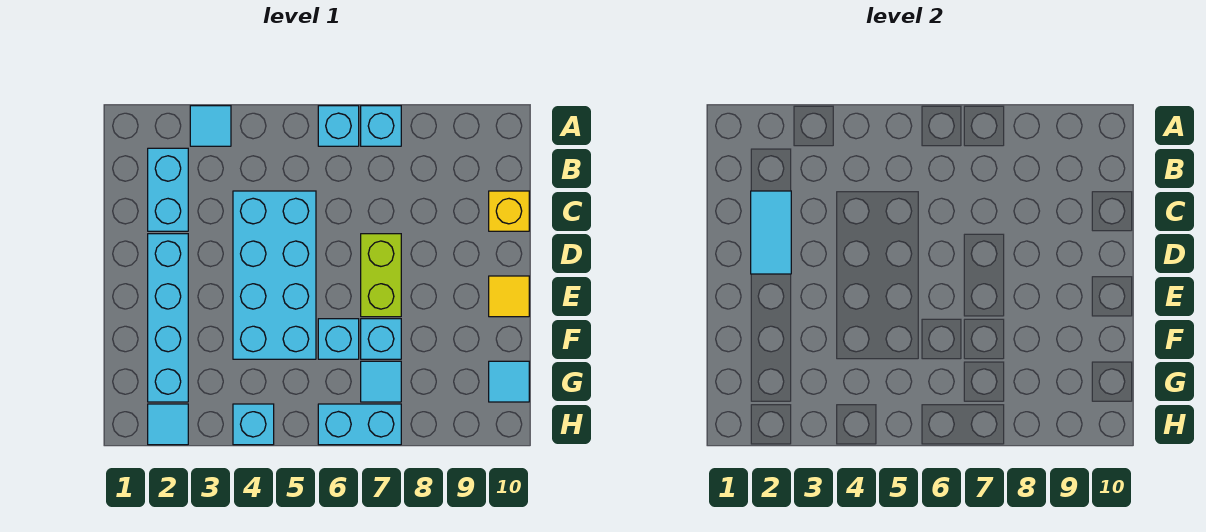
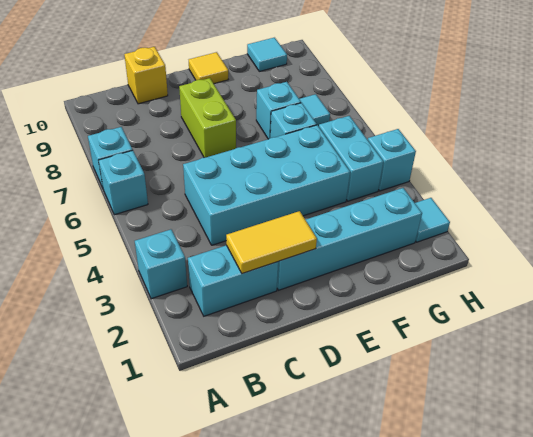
cyan tile A3 level 1 -> cyan brick A3 level 1
cyan tile C2:D2 level 2 -> yellow tile C2:D2 level 2
lime brick D7:E7 level 1 -> lime brick D7:D8 level 1
cyan brick H6:H7 level 1 -> cyan brick G4:G5 level 1

